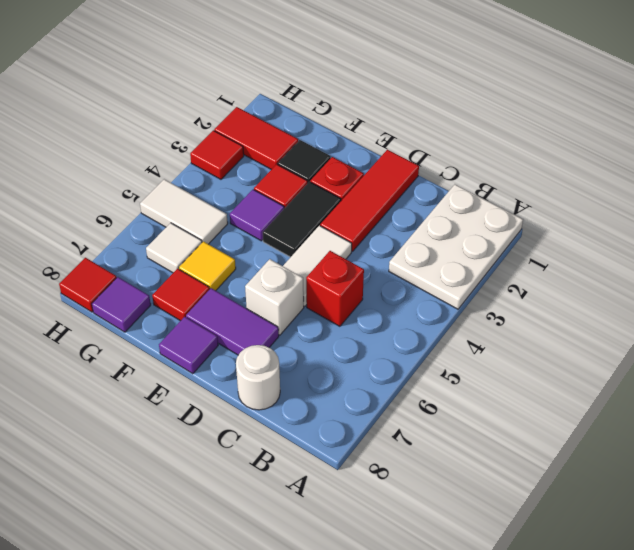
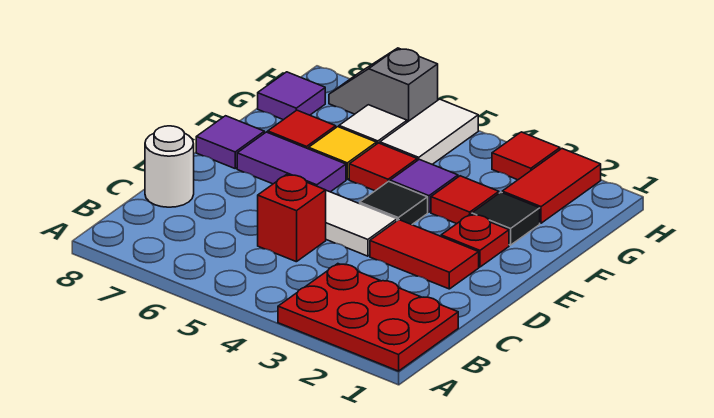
white plate A1:B3 level 1 -> red plate A1:B3 level 1
red tile D1:D3 level 1 -> red tile D2:D3 level 1
white brick D6 level 1 -> none
purple tile D7:E7 level 1 -> purple tile E6:E7 level 1
black tile E3:E4 level 1 -> black tile E4 level 1
none -> grey slope H6:H7 level 1 top 6
red tile H8 level 1 -> red tile F5 level 1

